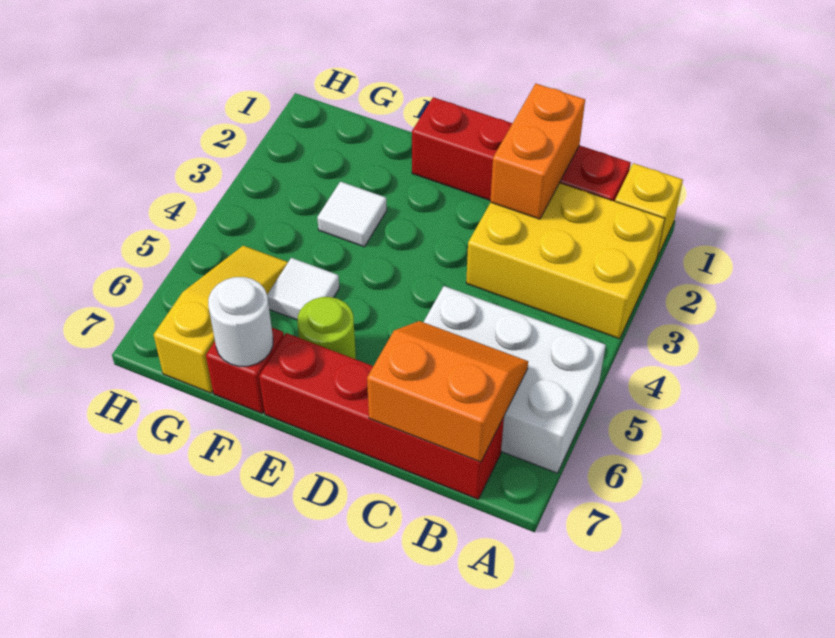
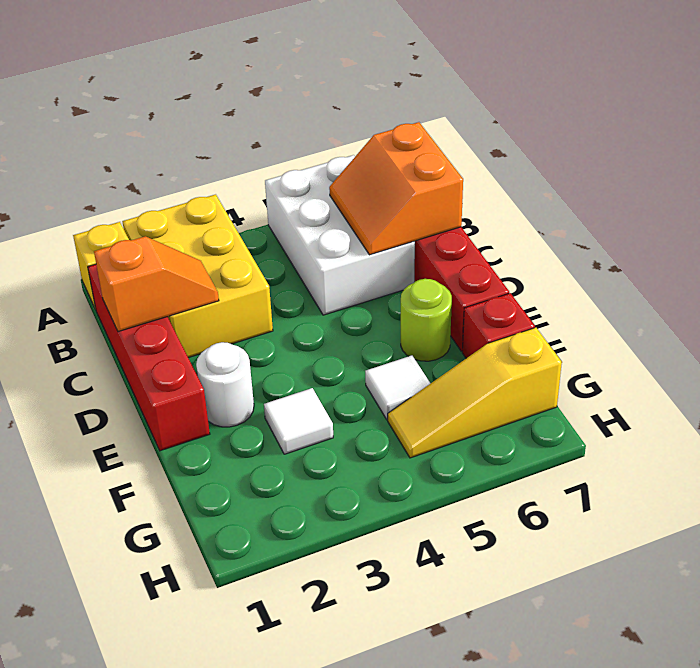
orange brick C1:C2 level 2 -> orange slope C1:C2 level 2 top 1
white round brick F7 level 2 -> white round brick E2 level 1

